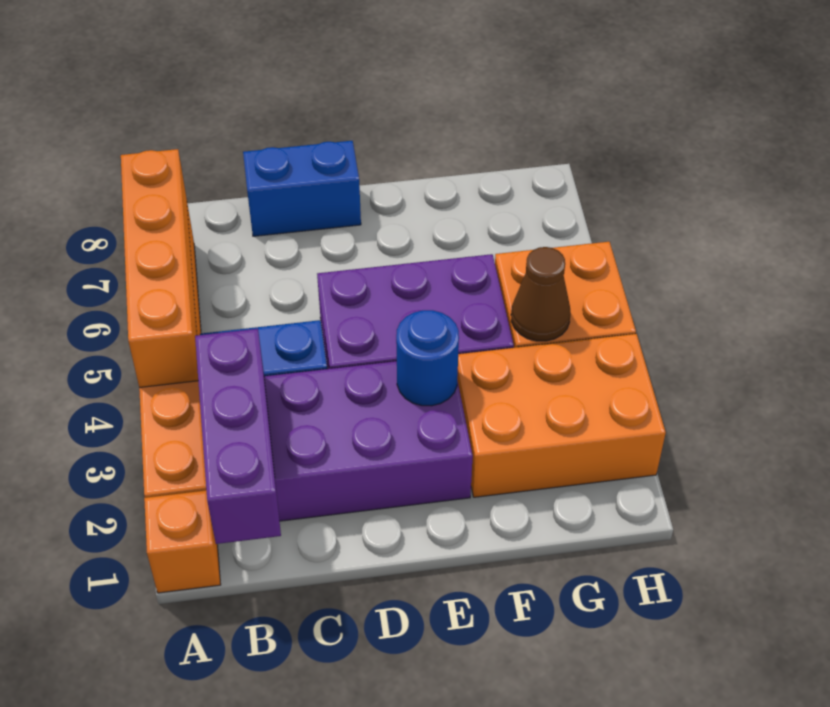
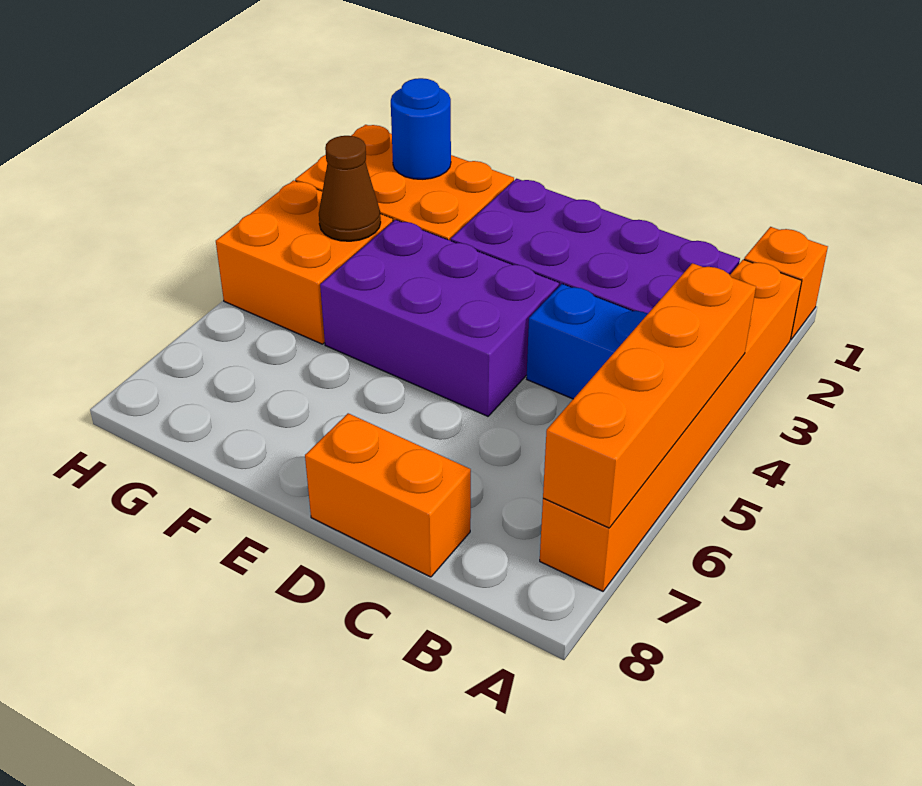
purple brick B1:B3 level 2 -> none
blue brick C8:D8 level 1 -> orange brick C8:D8 level 1
blue round brick E3 level 2 -> blue round brick G2 level 2

